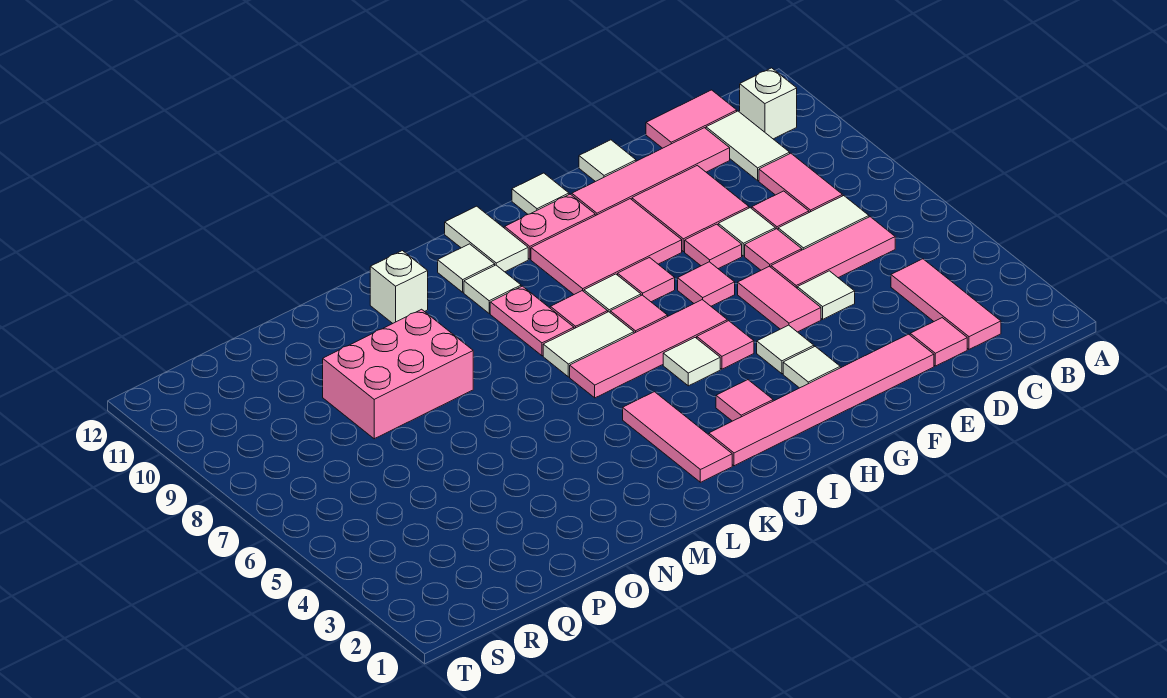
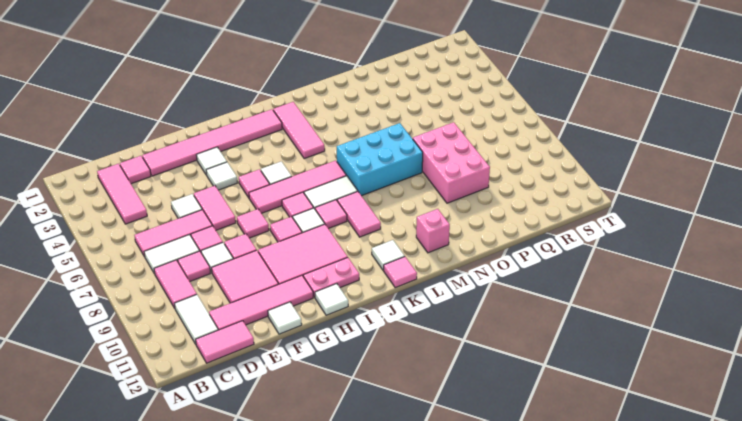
white brick B11 level 1 -> none
pink tile I3 level 1 -> pink tile K12 level 1
white tile J11:J12 level 1 -> none
pink plate K8:K9 level 1 -> pink tile K8:K9 level 1
white tile K10 level 1 -> none
none -> cyan brick L6:N7 level 1
white brick M11 level 1 -> pink brick M11 level 1
pink brick N8:P9 level 1 -> pink brick O7:P9 level 1

